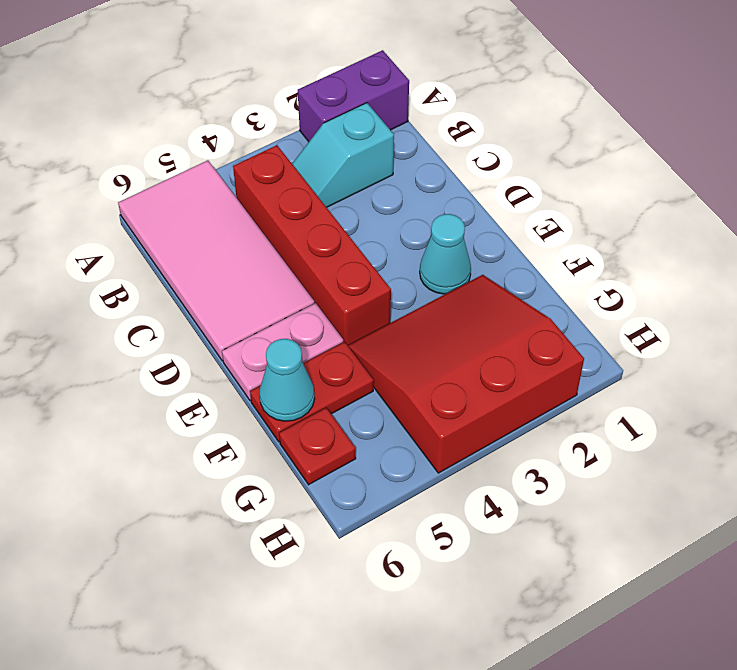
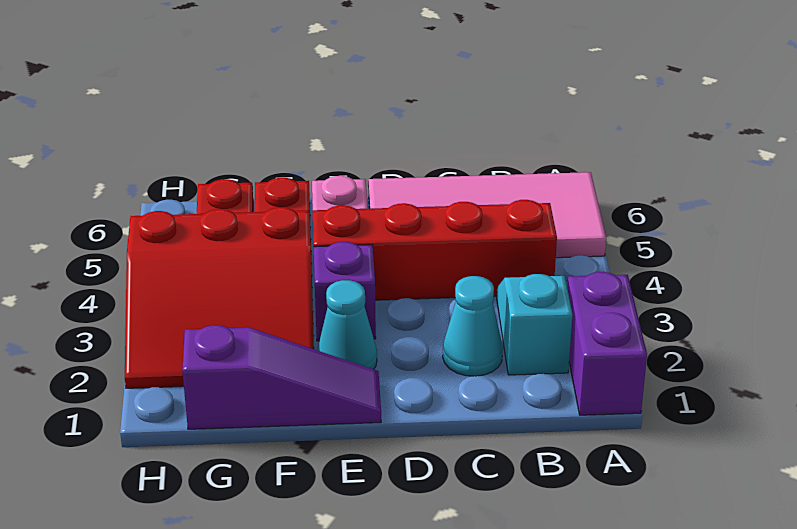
none -> purple slope E1:G1 level 1 top G
none -> purple brick E3 level 1
red slope F2:H4 level 1 top H -> red slope F2:H4 level 1 top 4
cyan cone F6 level 2 -> cyan cone C2 level 1

